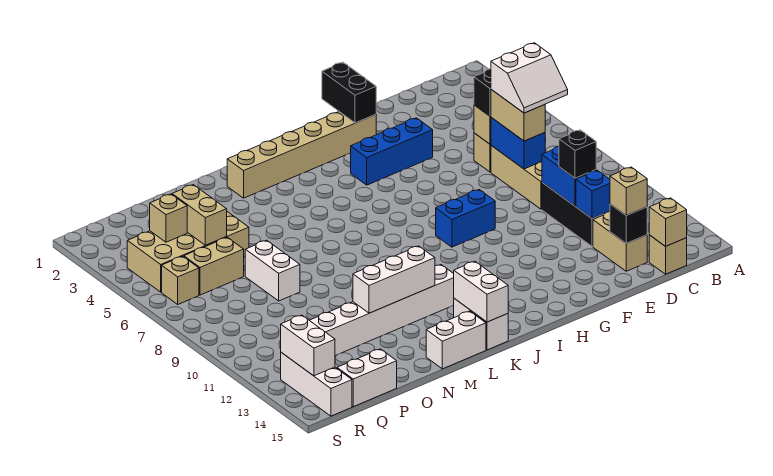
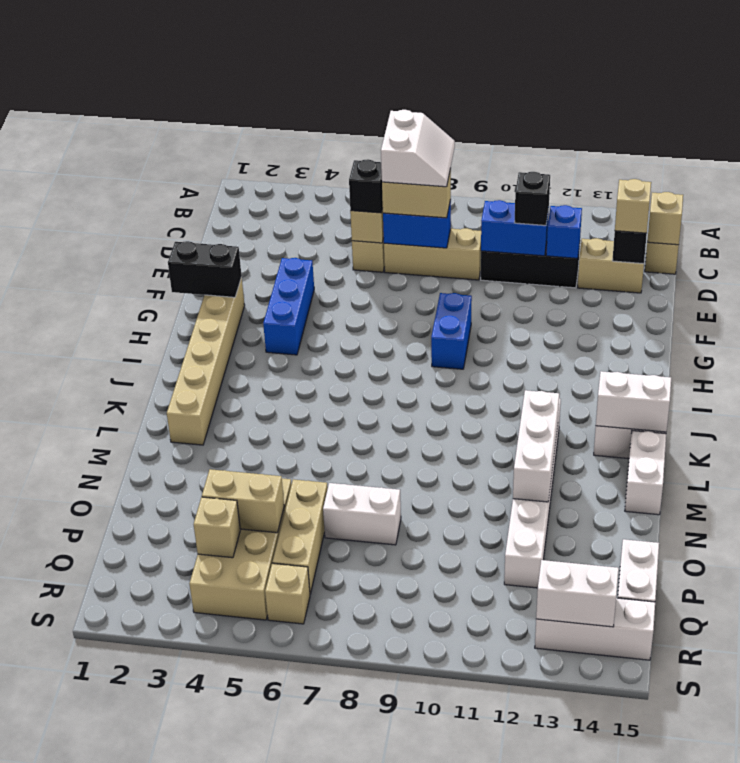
tan brick P6:Q6 level 1 -> tan brick O6:Q6 level 1

